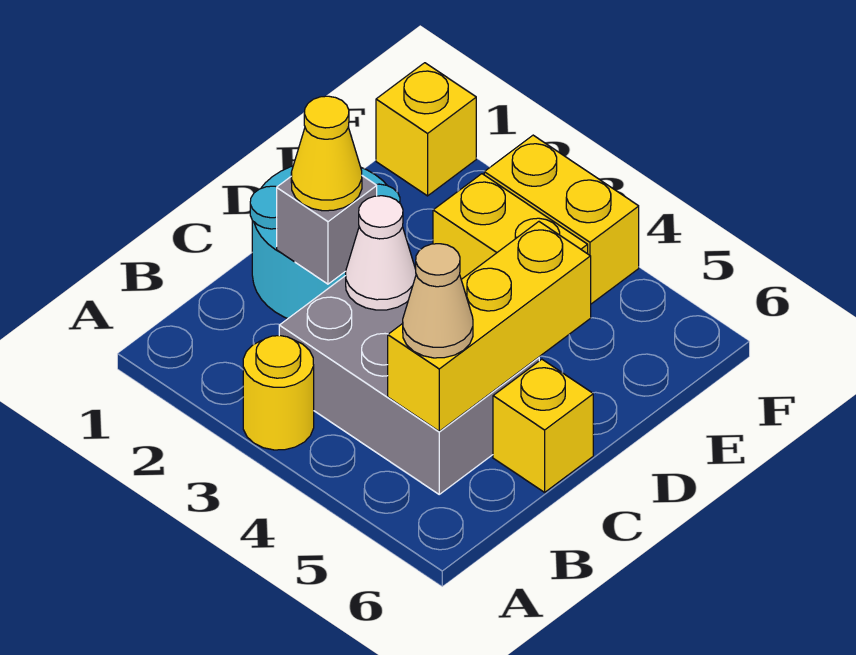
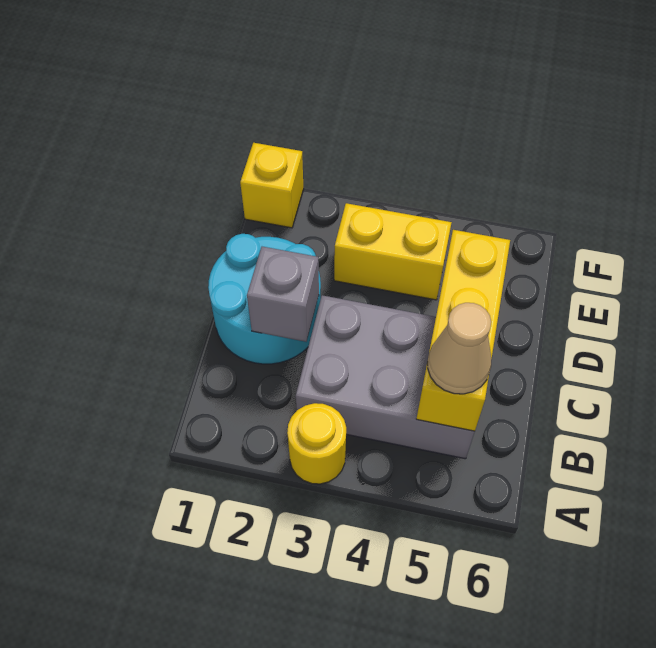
yellow cone C2 level 3 -> none
white cone C3 level 2 -> none
yellow brick C6 level 1 -> none
yellow brick F3:F4 level 1 -> none

